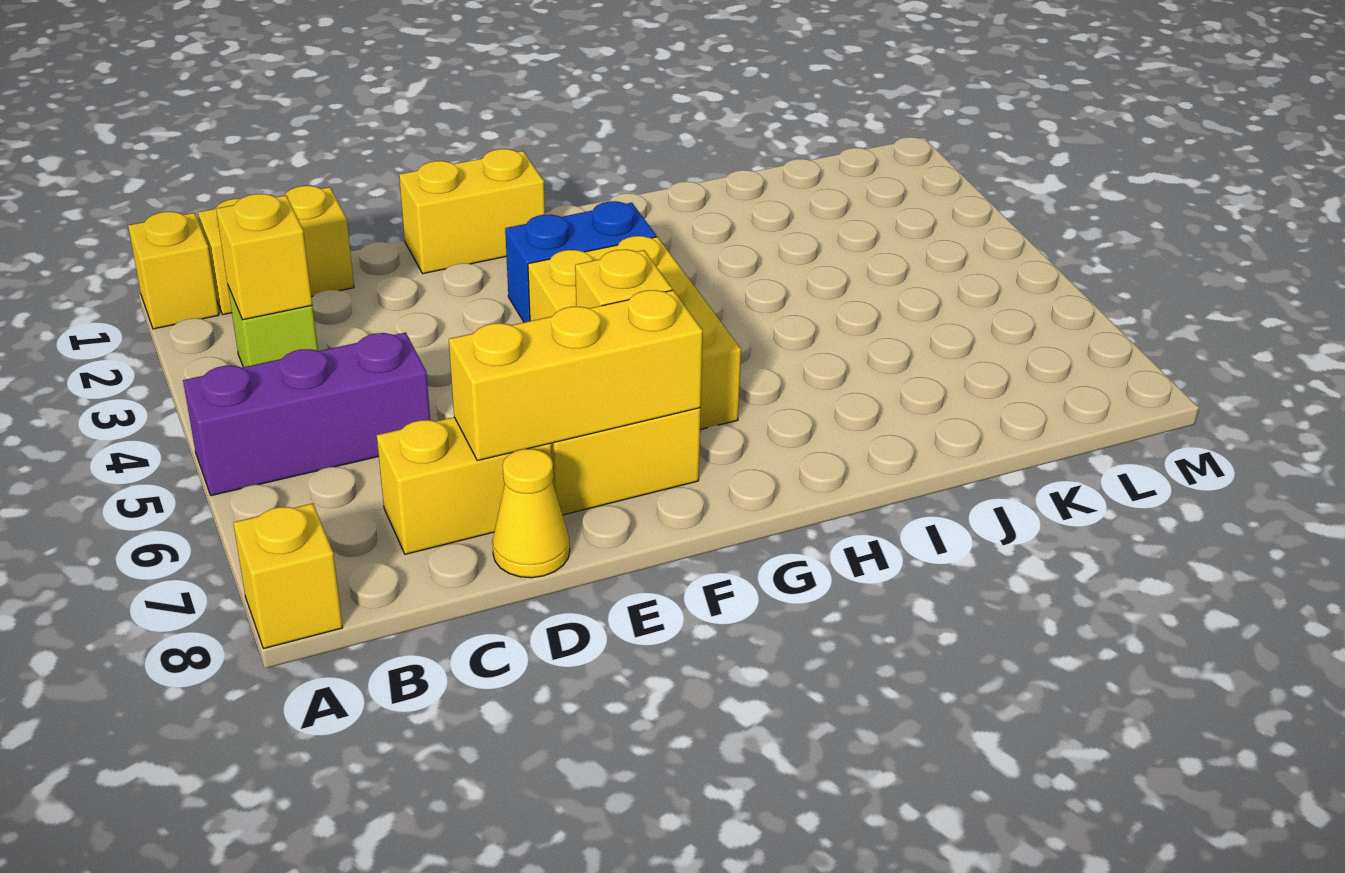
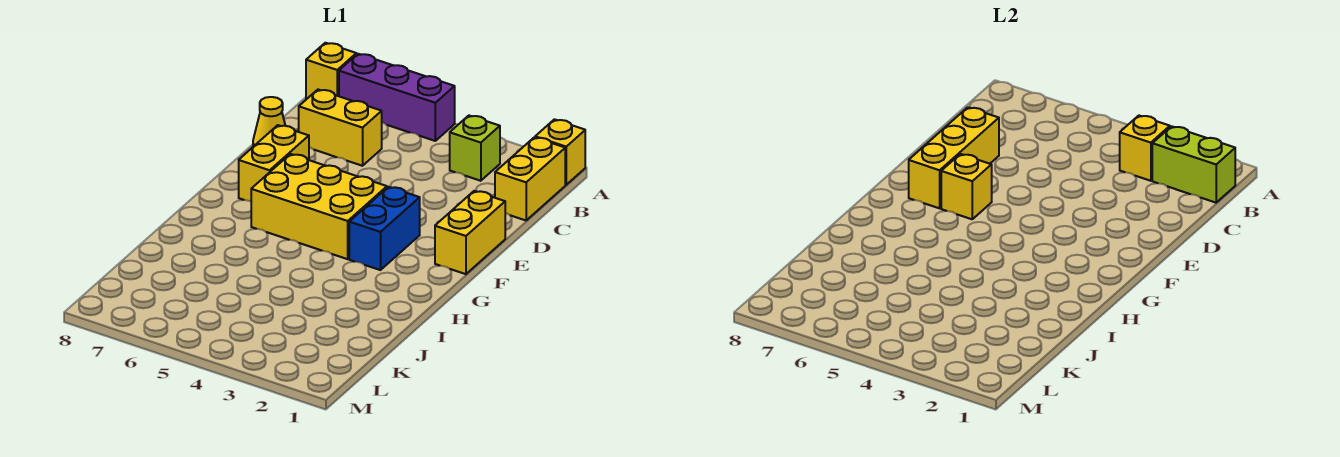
purple brick A5:C5 level 1 -> purple brick A5:A7 level 1
none -> lime brick B1:B2 level 2
yellow brick C7:D7 level 1 -> yellow brick C6:C7 level 1

